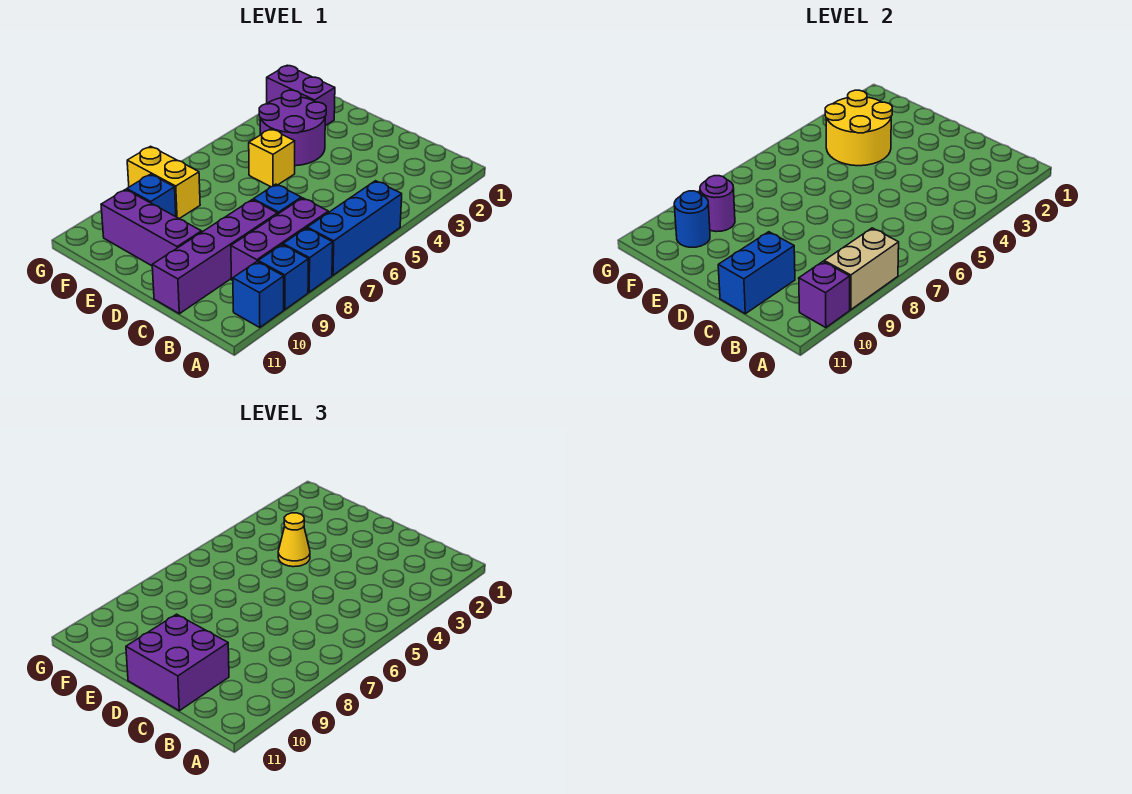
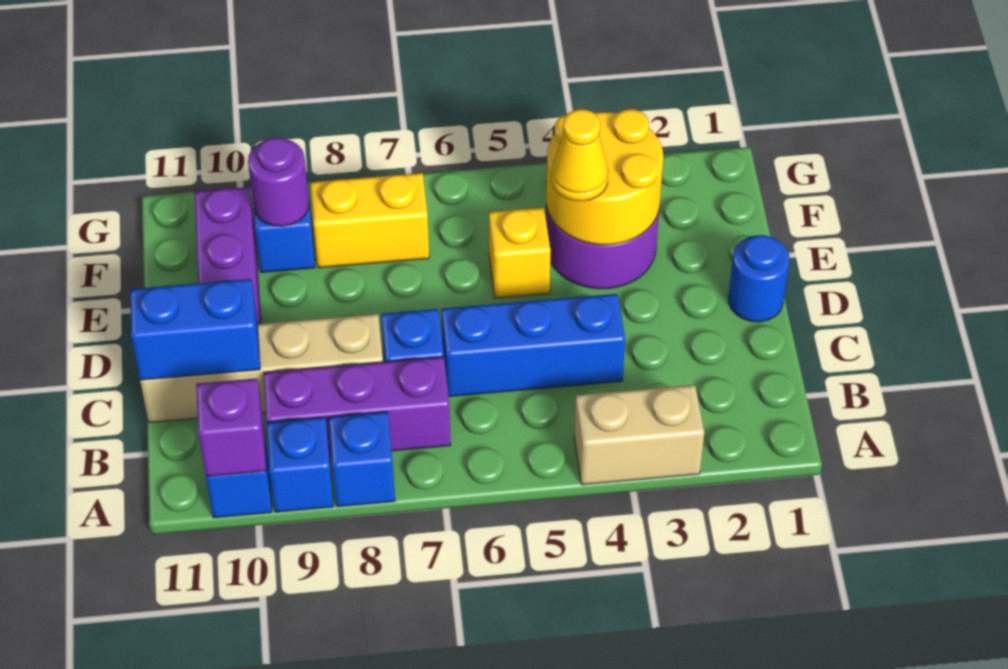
blue brick A5:A7 level 1 -> blue brick C4:C6 level 1
tan brick A8:A9 level 2 -> tan brick A3:A4 level 1
purple brick C8:C11 level 1 -> tan brick C8:C11 level 1
purple brick C10:D11 level 3 -> none
purple brick F2:G2 level 1 -> none
yellow brick F8:G8 level 1 -> yellow brick F7:F8 level 1
blue round brick F10 level 2 -> blue round brick D1 level 1

